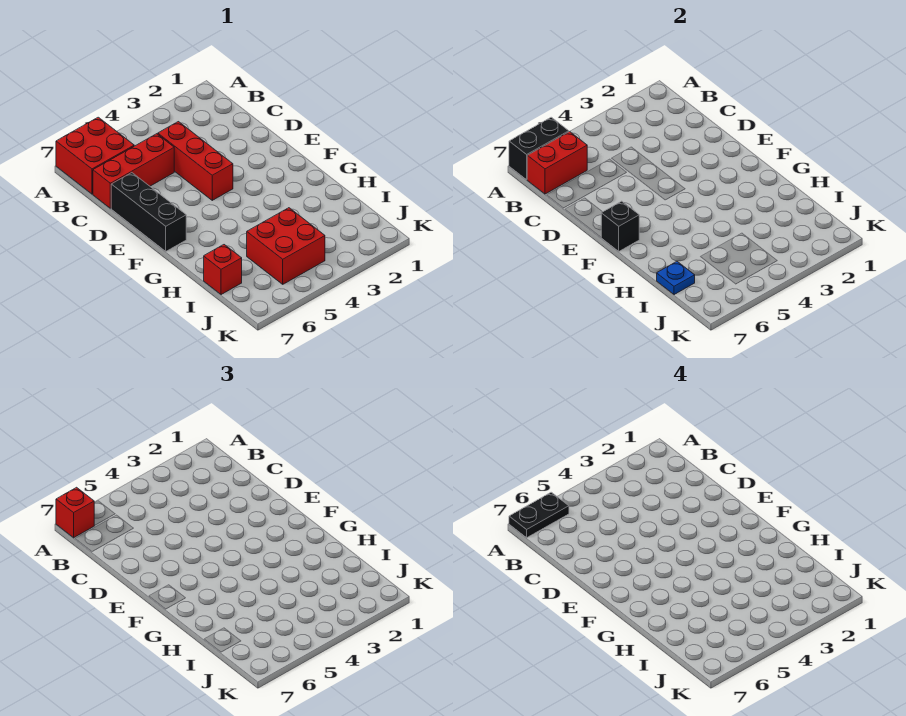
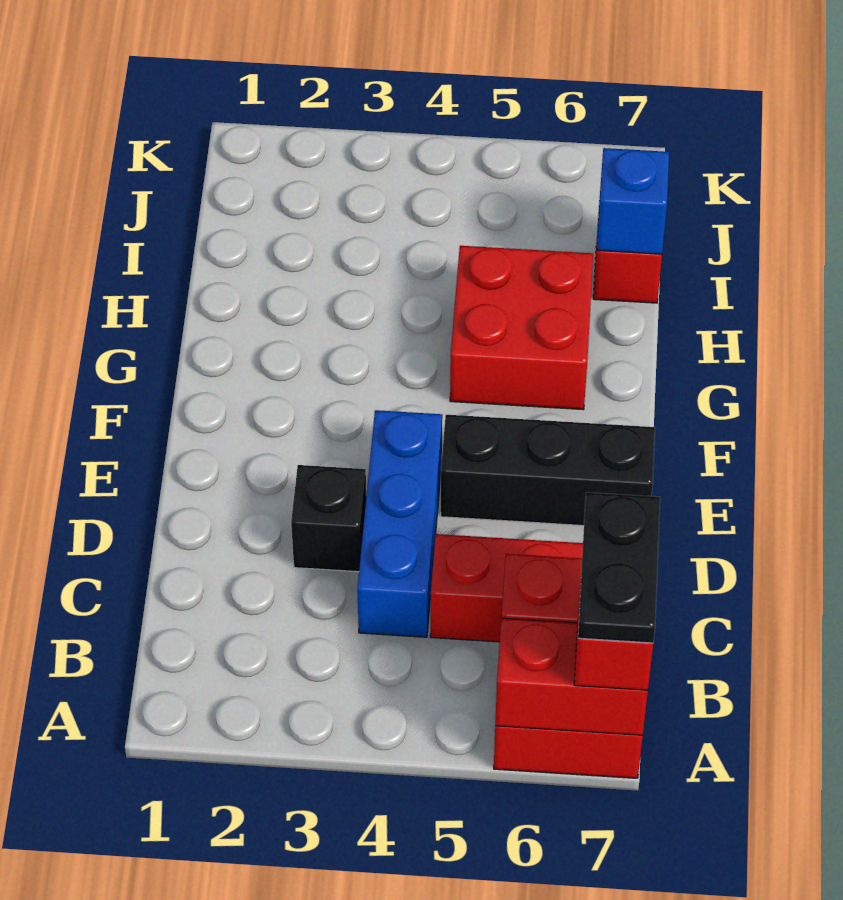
black brick A6:A7 level 2 -> red brick A6:A7 level 2
black plate A6:A7 level 4 -> black plate A7:B7 level 4
red brick C4:E4 level 1 -> blue brick C4:E4 level 1
black brick D7:F7 level 1 -> black brick E5:E7 level 1
black brick F7 level 2 -> black brick D3 level 1
red brick I4:J5 level 1 -> red brick G5:H6 level 1
blue plate I7 level 2 -> blue brick I7 level 2

